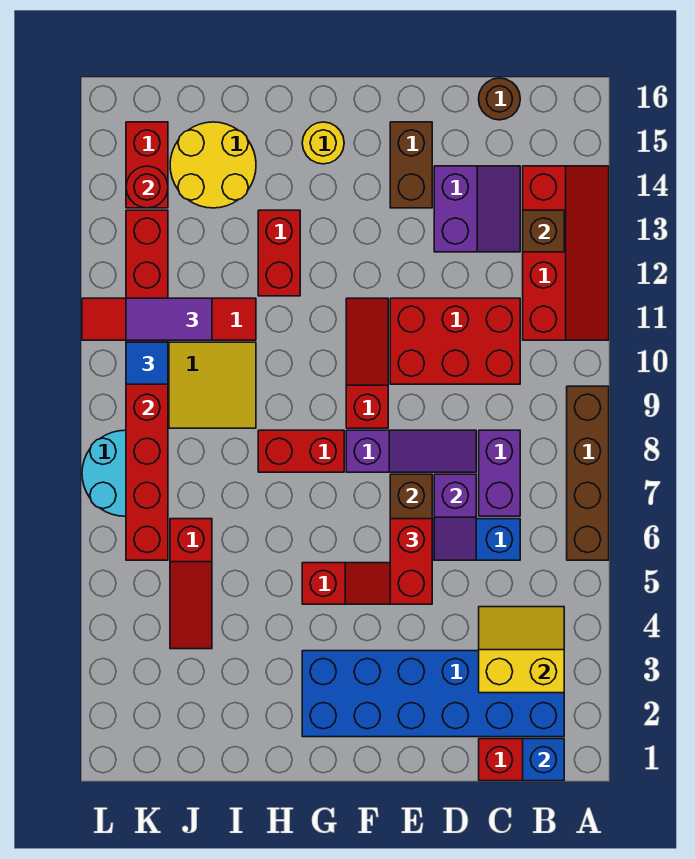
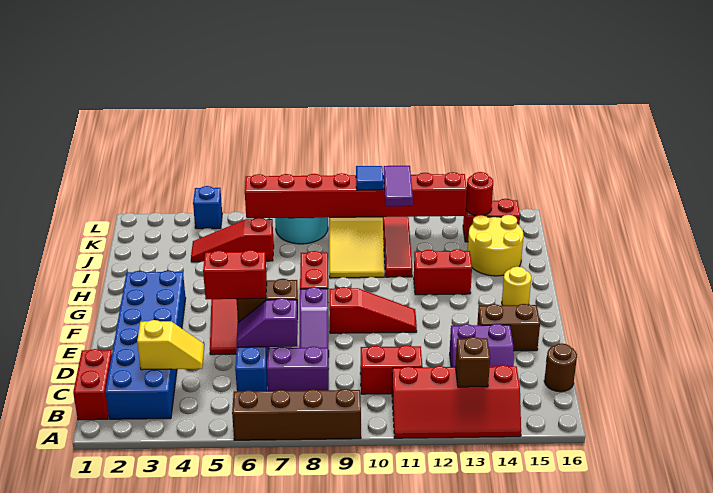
blue brick B1 level 2 -> blue brick L4 level 1
yellow slope B3:C4 level 2 top 3 -> yellow slope C3:C4 level 2 top 3
red brick C10:E11 level 1 -> red brick C10:C11 level 1

